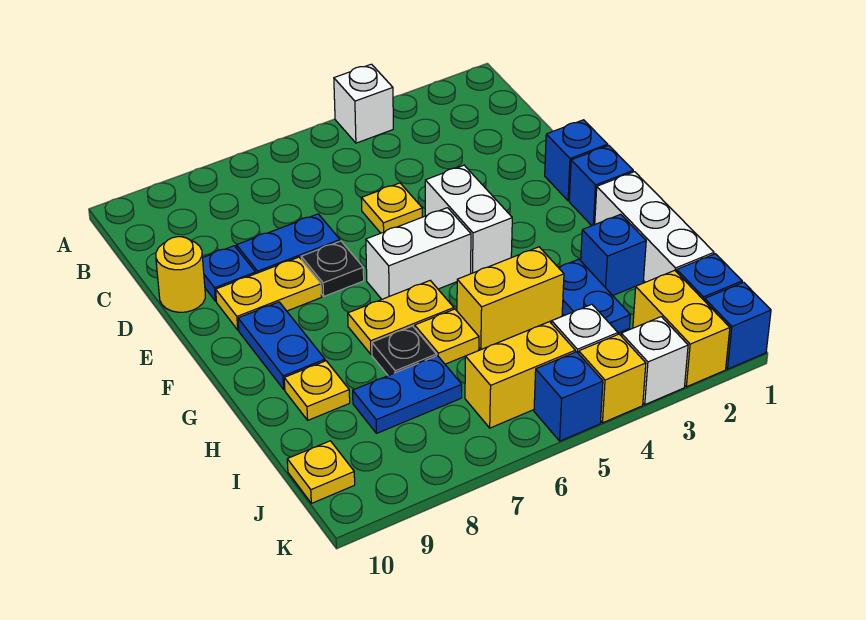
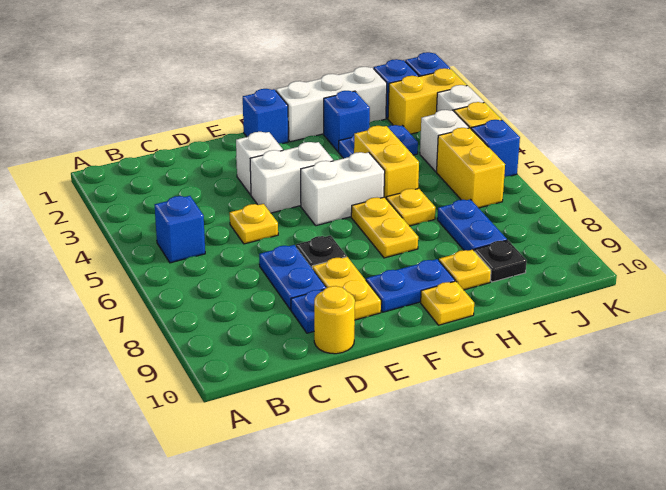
white brick A4 level 1 -> white brick E3 level 1
blue brick E1 level 1 -> blue brick B5 level 1
white brick F5:F6 level 1 -> white brick F5:G5 level 1
black plate H7 level 1 -> black plate I9 level 1
yellow plate J10 level 1 -> yellow plate G10 level 1

